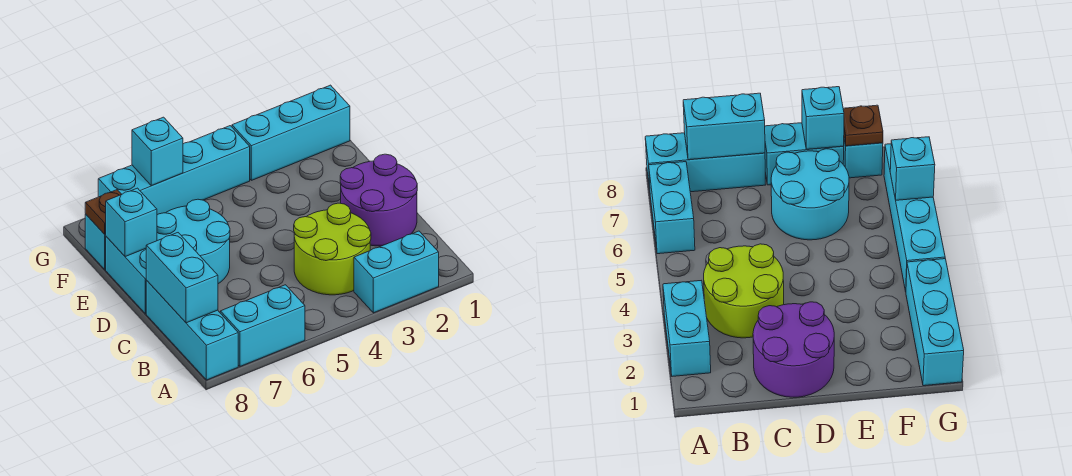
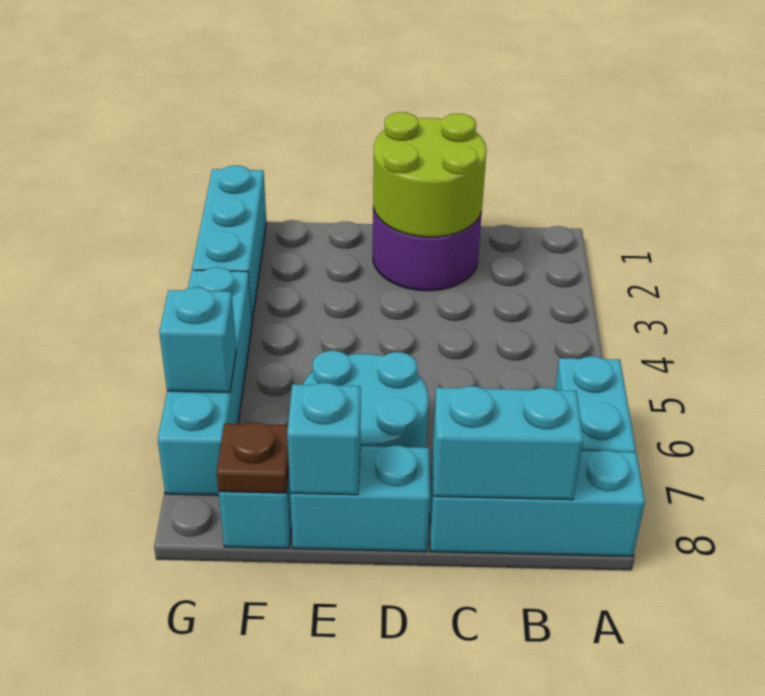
cyan brick A2:A3 level 1 -> none
lime round brick B3:C4 level 1 -> lime round brick C1:D2 level 2

